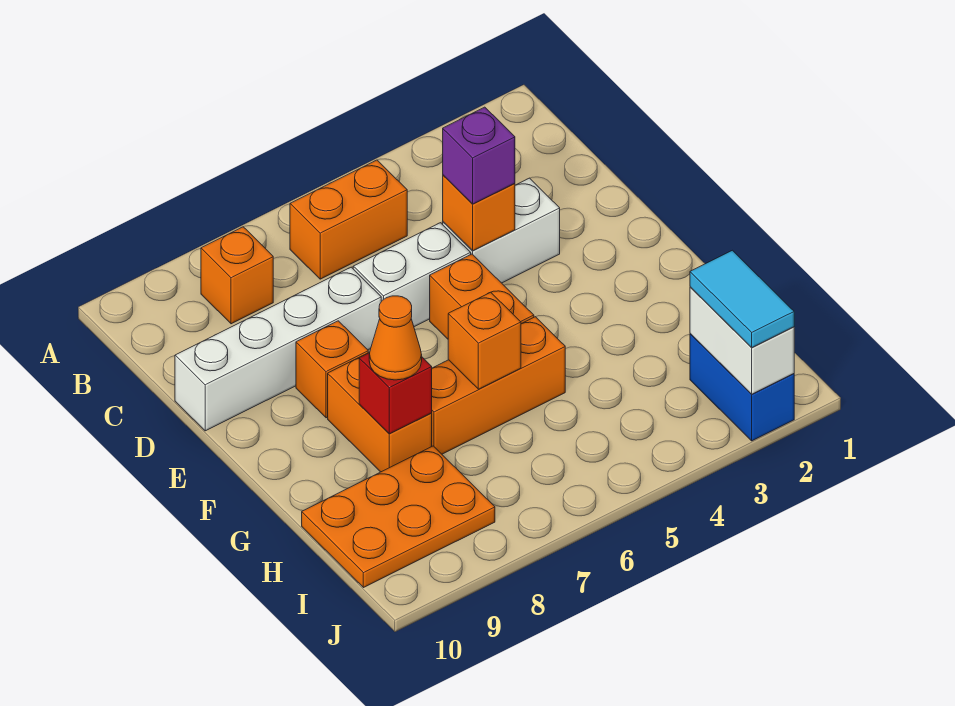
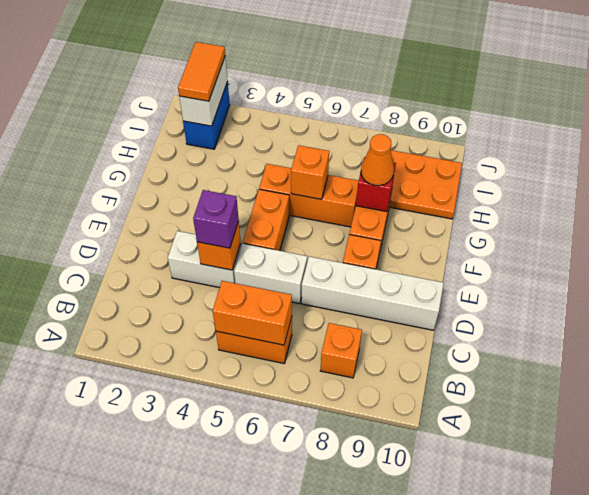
none -> orange brick B5:B6 level 2
cyan tile I2:J2 level 3 -> orange tile I2:J2 level 3

